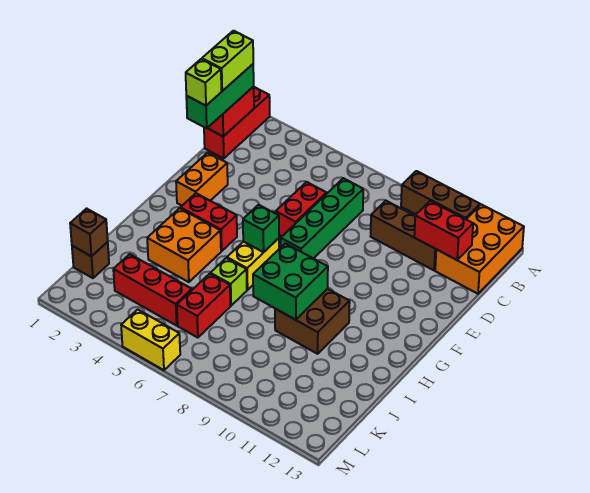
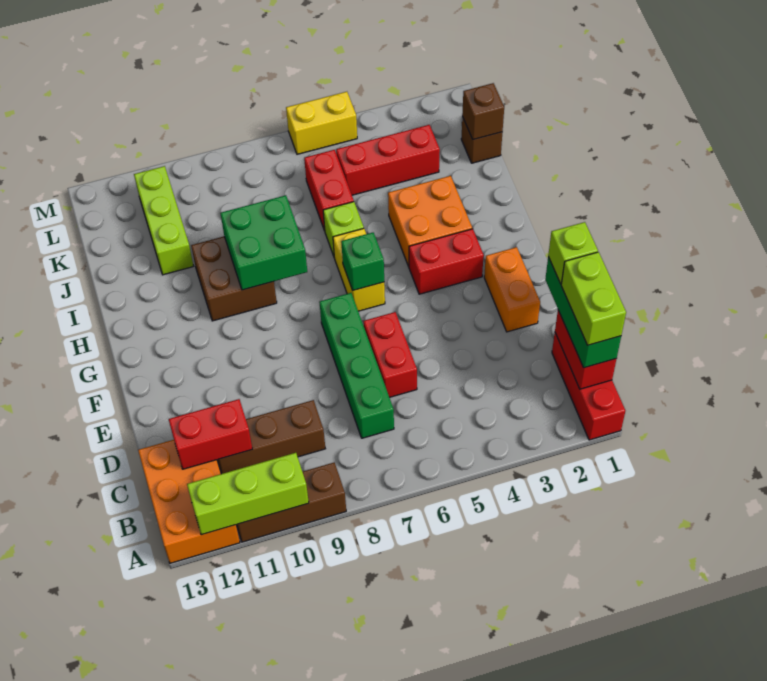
none -> lime brick A10:A12 level 2
none -> lime brick J11:L11 level 1

